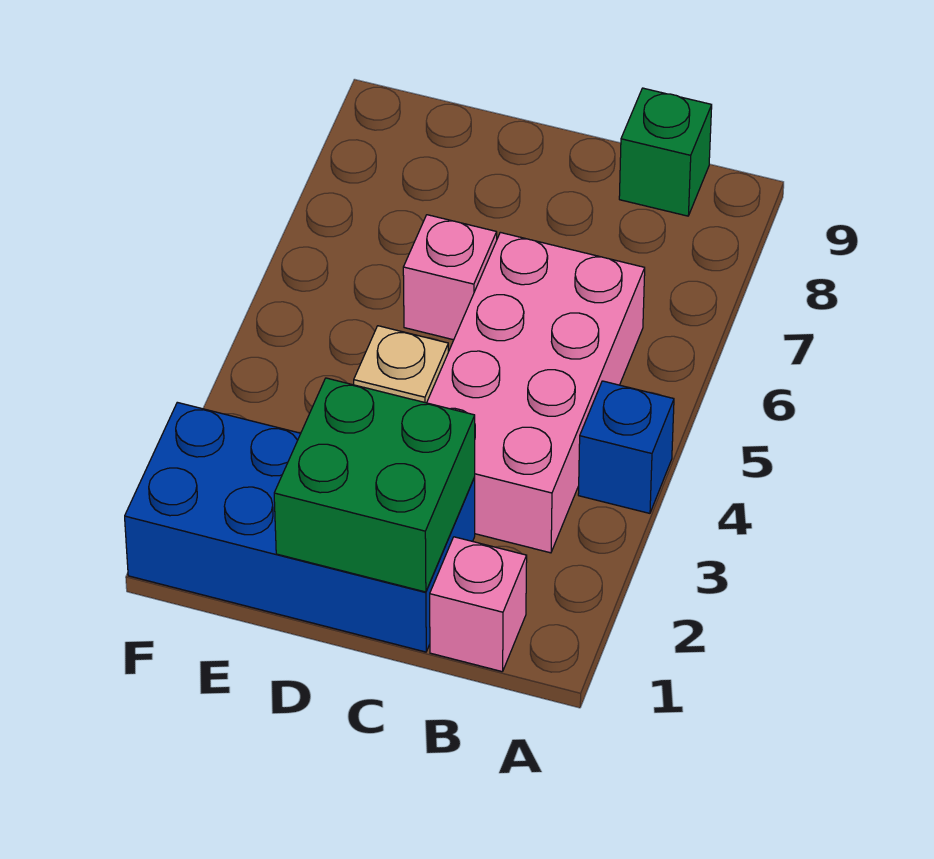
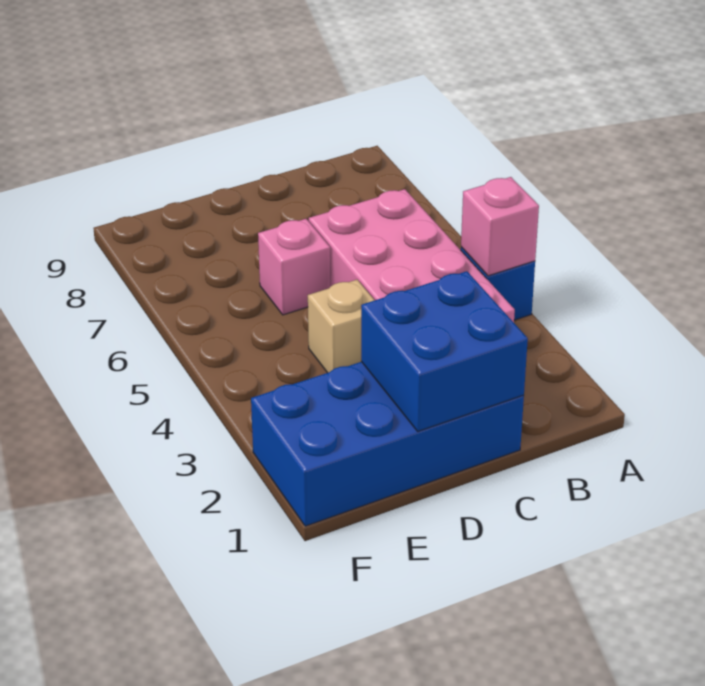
pink brick B1 level 1 -> pink brick A4 level 2
green brick B9 level 1 -> none
green brick C1:D2 level 2 -> blue brick C1:D2 level 2

